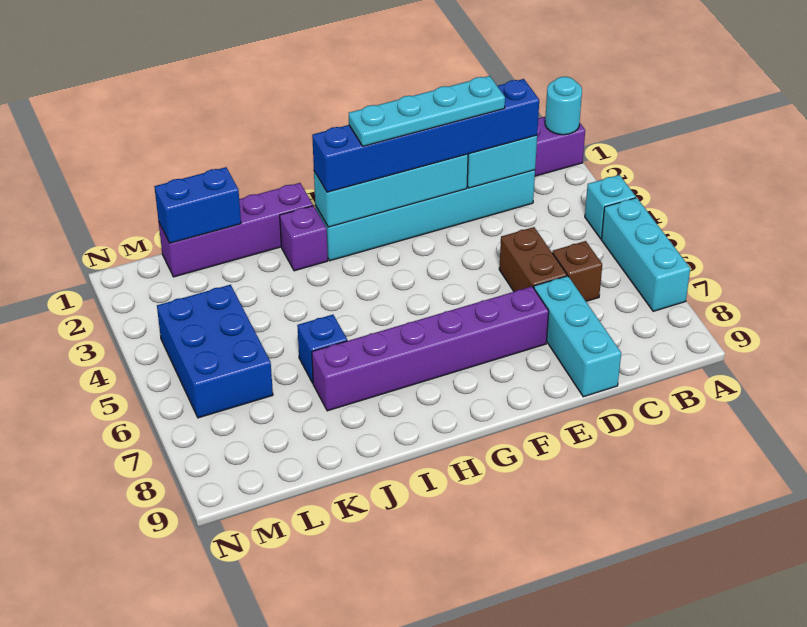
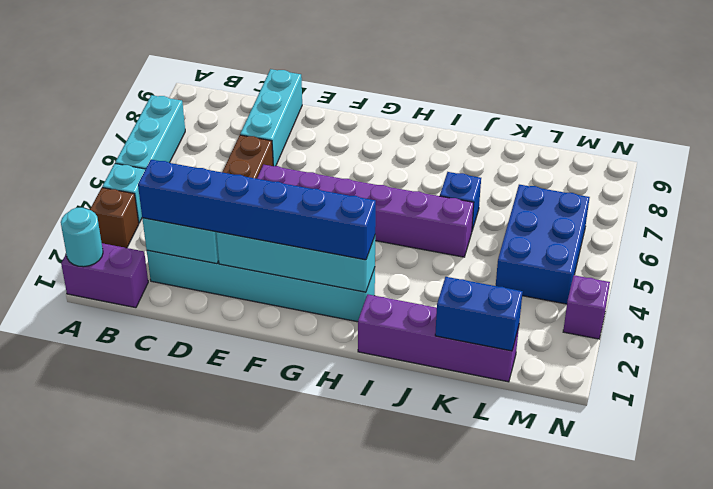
brown brick C6 level 1 -> brown brick A3 level 1
cyan plate D2:G2 level 4 -> none
purple brick E7:J7 level 1 -> purple brick E5:J5 level 1
purple brick I2 level 1 -> purple brick N3 level 1

